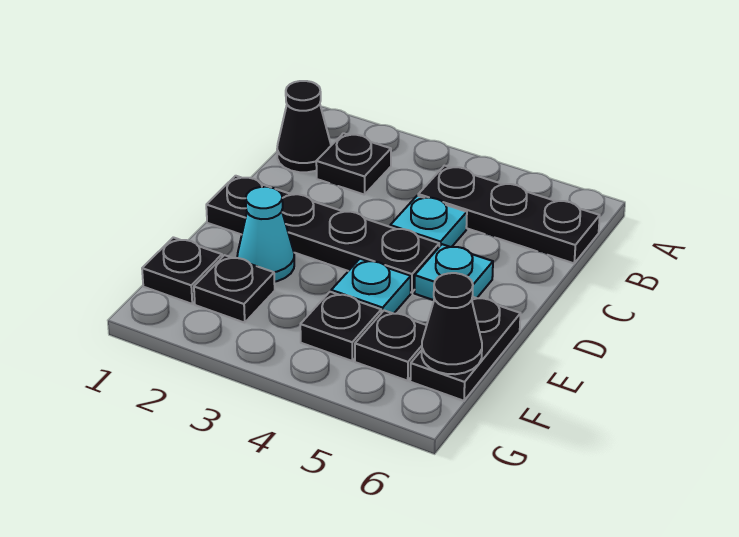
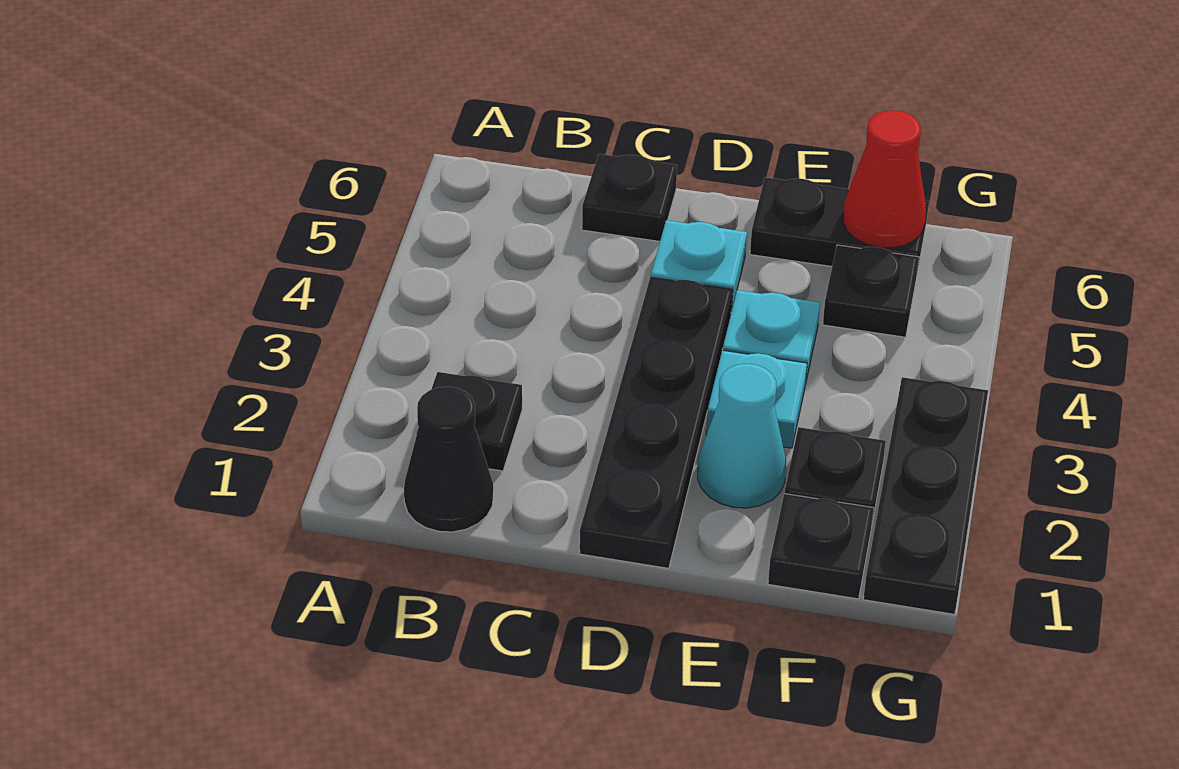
black plate B4:B6 level 1 -> black plate G1:G3 level 1
cyan plate C4 level 1 -> cyan plate E3 level 1
black plate F4 level 1 -> black plate C6 level 1
black cone F6 level 2 -> red cone F6 level 2

